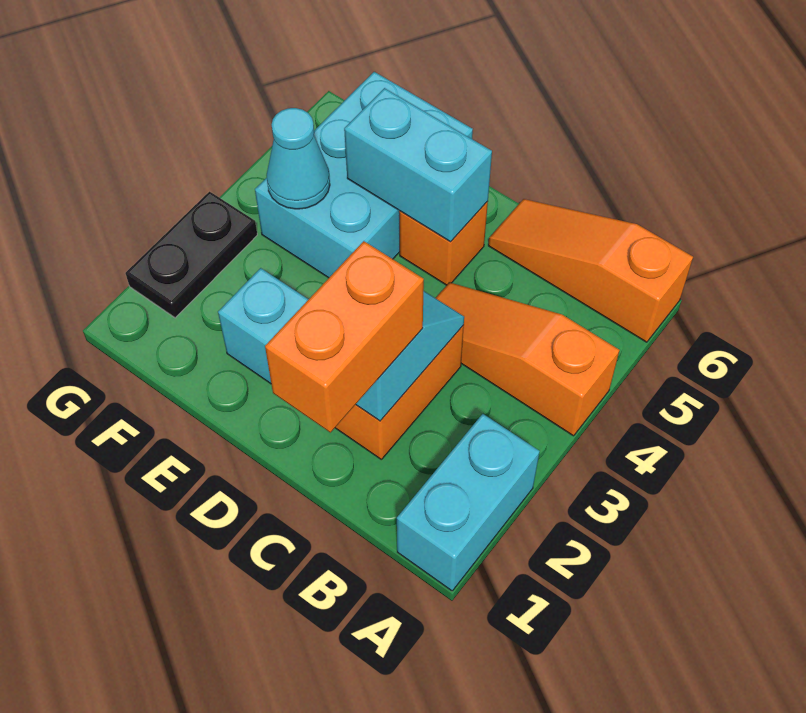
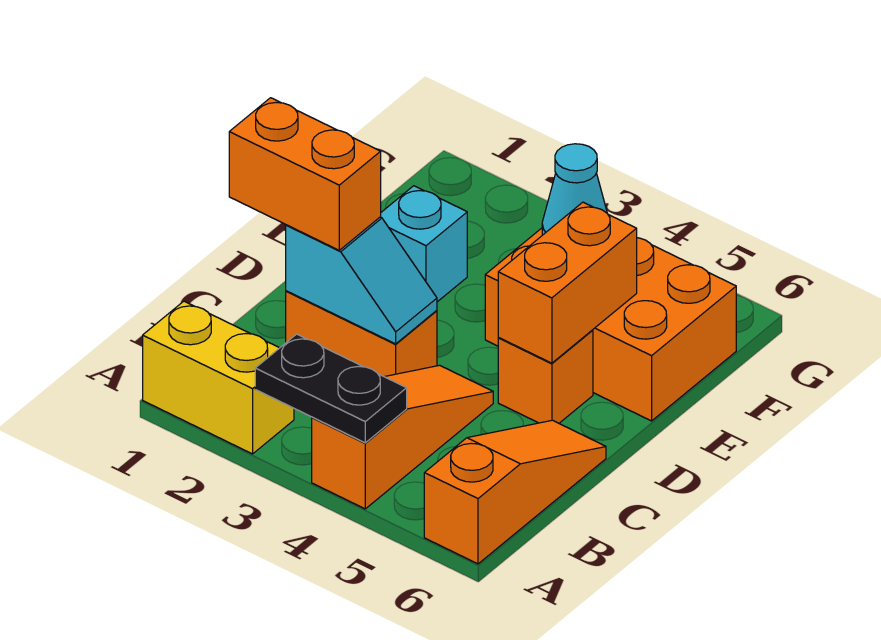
cyan brick A1:A2 level 1 -> yellow brick A1:A2 level 1
cyan brick D5:E5 level 2 -> orange brick D5:E5 level 2
cyan brick E4:F6 level 1 -> orange brick E4:F6 level 1
black plate G2:G3 level 1 -> black plate A3:A4 level 2

